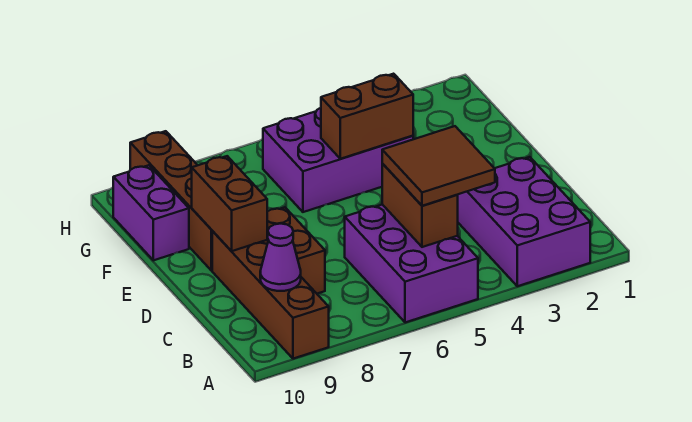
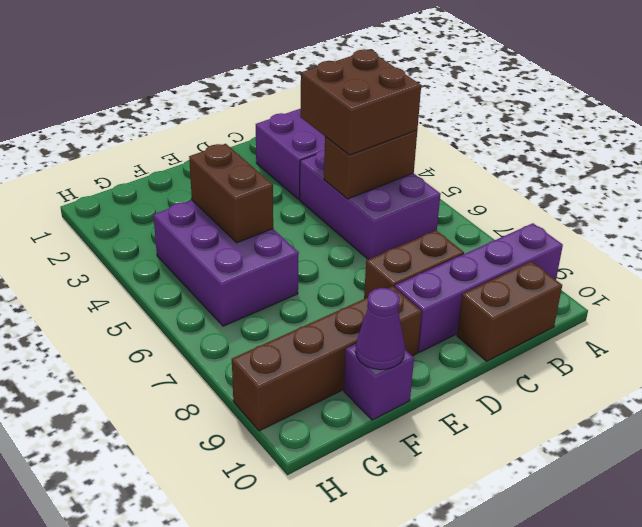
purple brick A5:C6 level 1 -> purple brick B4:C6 level 1
brown brick A9:D9 level 1 -> purple brick A9:D9 level 1
brown tile B4:C5 level 3 -> brown brick B4:C5 level 3
purple cone B9 level 2 -> purple cone F10 level 2
brown brick D9:E9 level 2 -> brown brick B10:C10 level 1
purple brick F10:G10 level 1 -> purple brick F10 level 1

